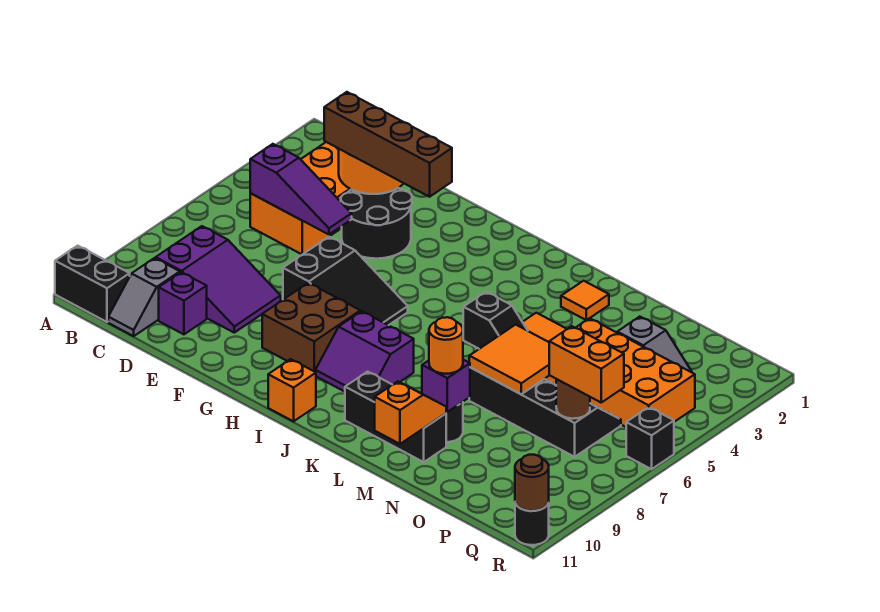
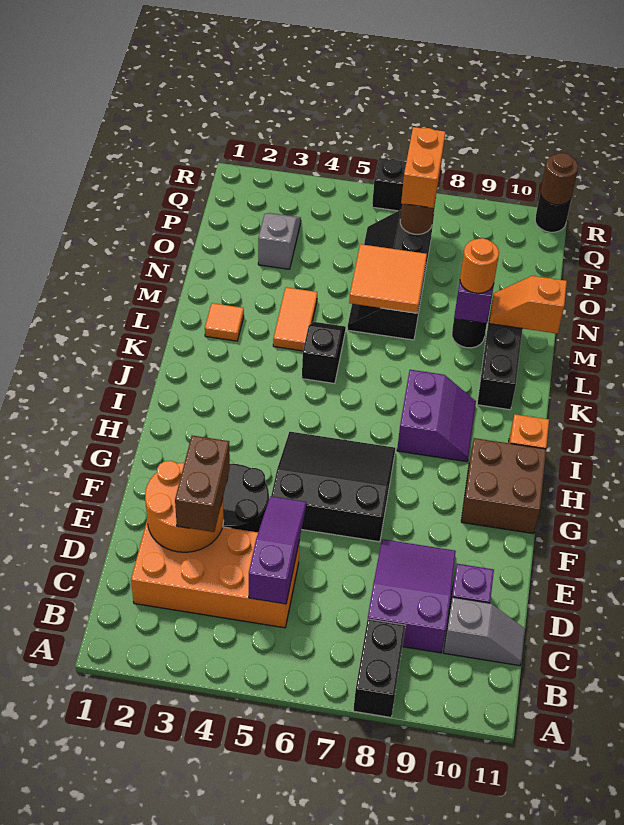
black brick A11:B11 level 1 -> black brick A8:B8 level 1
brown brick D3:G3 level 3 -> brown brick D3:E3 level 3
black slope F6:H7 level 1 top F -> black slope F5:H7 level 1 top F
brown brick G8:H9 level 1 -> brown brick G10:H11 level 1
orange brick N4:Q5 level 1 -> none

